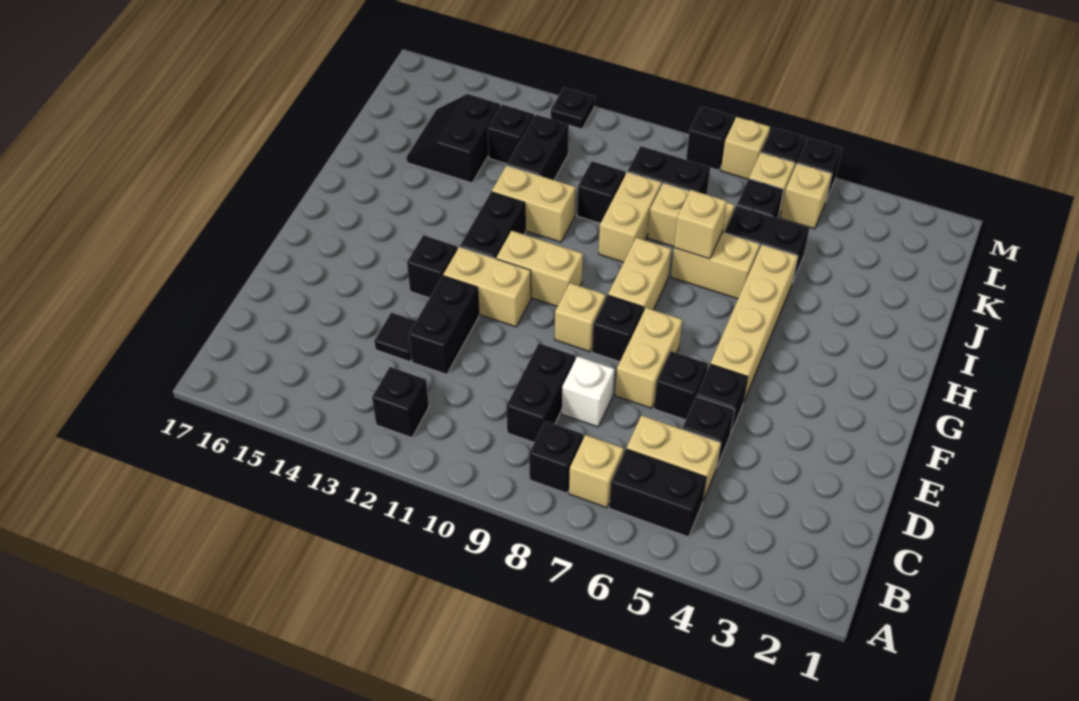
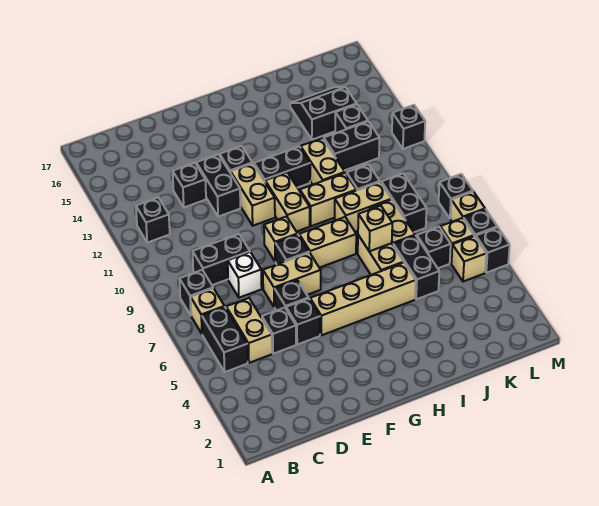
black brick D12:E12 level 1 -> black brick E12:E13 level 1
black tile D13 level 1 -> black brick D13 level 1
none -> tan brick H10:I10 level 1
black plate M12 level 1 -> black brick M12 level 1

